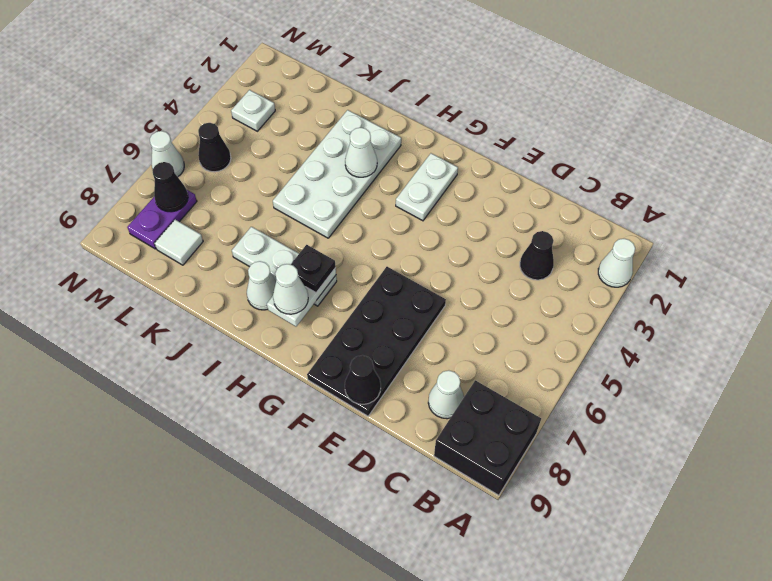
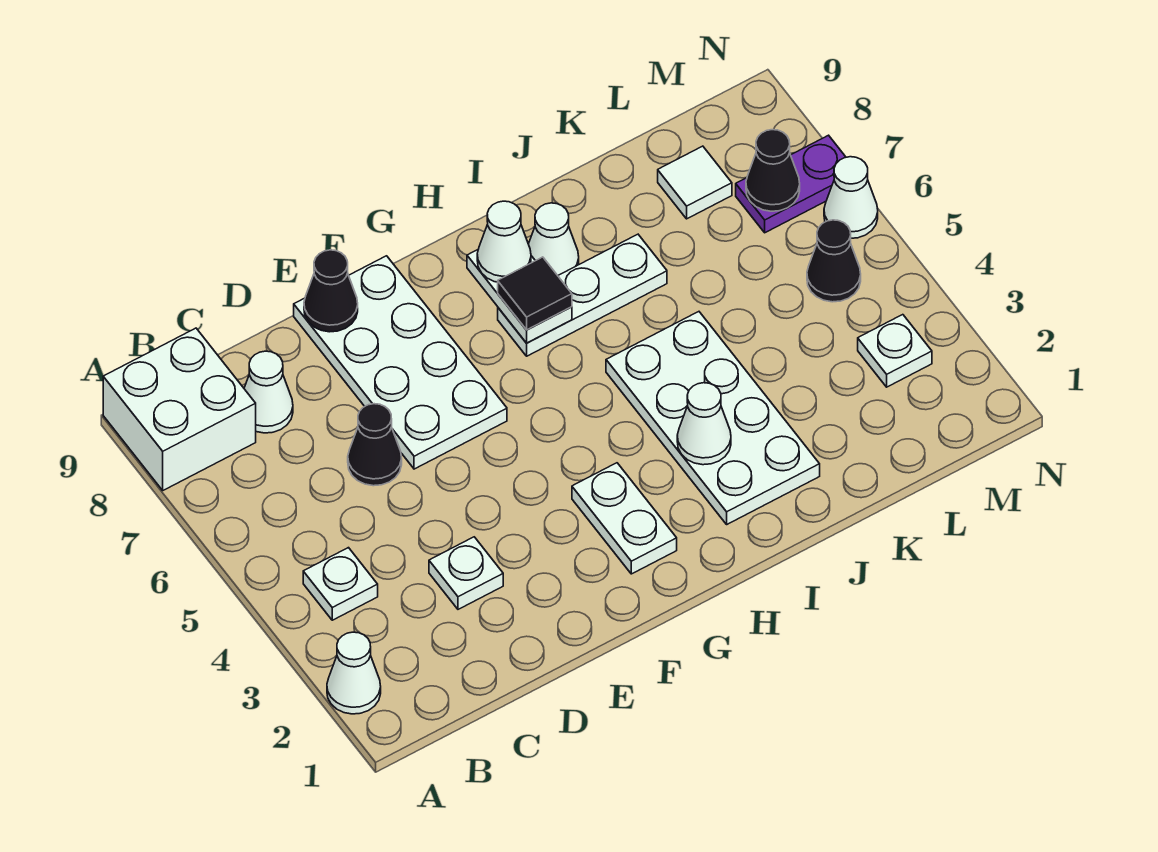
black brick A8:B9 level 1 -> white brick A8:B9 level 1
none -> white plate B4 level 1
black cone C3 level 1 -> black cone D6 level 1
none -> white plate D3 level 1
black plate E6:F9 level 1 -> white plate E6:F9 level 1
black plate H7 level 3 -> black tile H7 level 3
purple plate M7:M8 level 1 -> purple plate M7:N7 level 1

